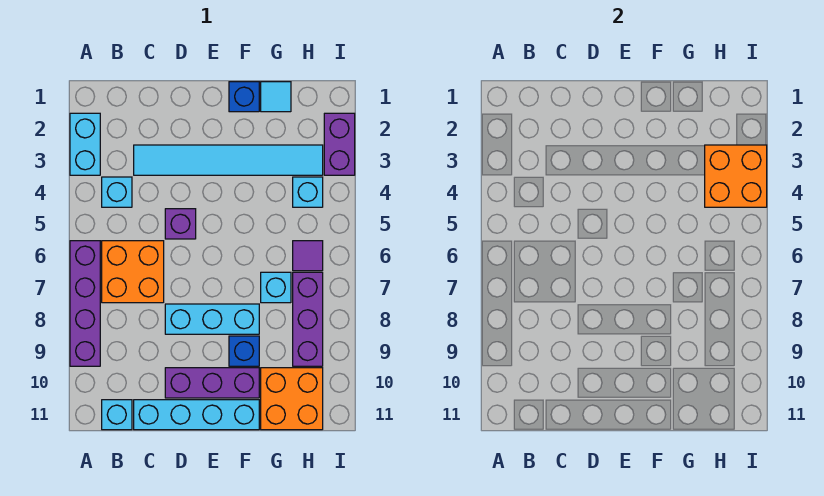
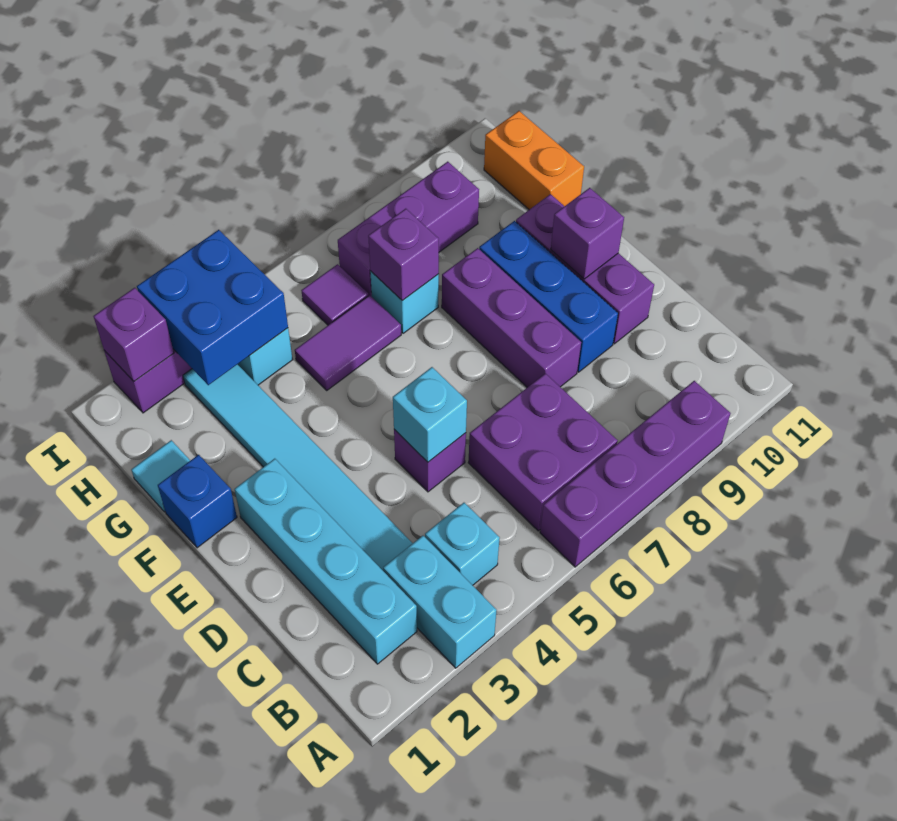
cyan brick A2:A3 level 1 -> cyan brick A3:B3 level 1
orange brick B6:C7 level 1 -> purple brick B6:C7 level 1
cyan brick B11 level 1 -> cyan brick D5 level 2
cyan brick C11:F11 level 1 -> cyan brick B2:E2 level 1
cyan brick D8:F8 level 1 -> purple brick D8:F8 level 1
none -> purple brick E10 level 2
blue brick F9 level 1 -> blue brick D9:F9 level 1
none -> purple tile G5:G6 level 1
none -> purple brick G7 level 2
orange brick G10:H11 level 1 -> orange brick G11:H11 level 1
orange brick H3:I4 level 2 -> blue brick H3:I4 level 2
none -> purple brick I2 level 2

